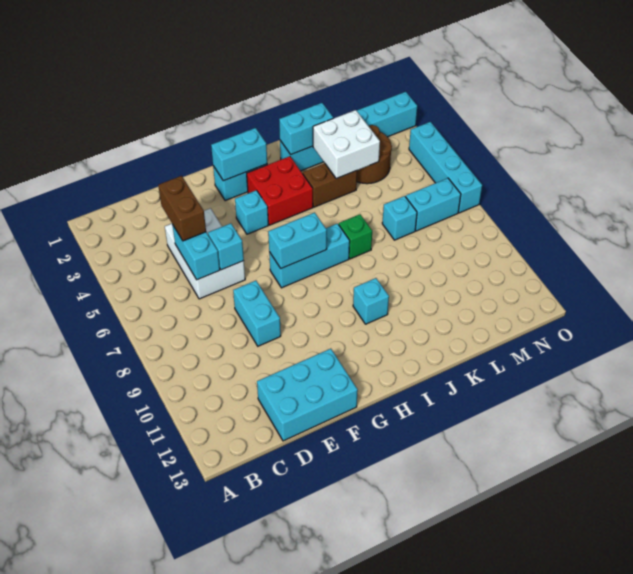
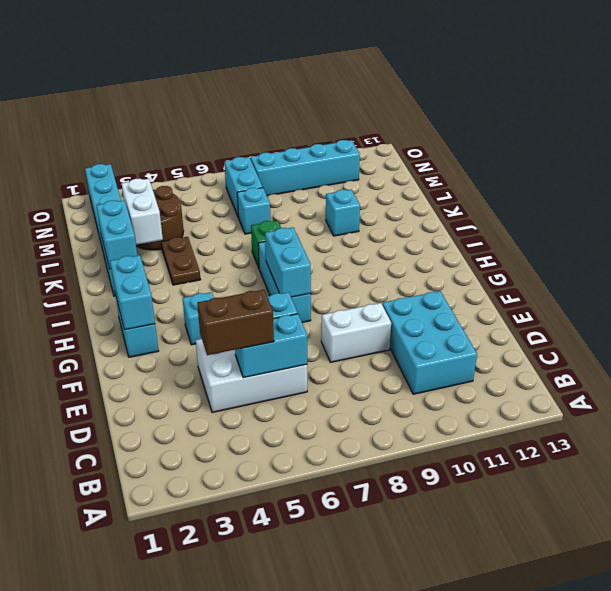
cyan brick D12:F13 level 1 -> cyan brick C10:E11 level 1
cyan brick E8:E9 level 1 -> white brick E8:E9 level 1
red brick H3:I4 level 1 -> none
cyan brick I10 level 1 -> cyan brick K10 level 1
brown brick J4:K4 level 1 -> brown plate J4:K4 level 1
white brick K3:L4 level 2 -> white brick K3:L3 level 2
cyan brick O4:O7 level 1 -> cyan brick N8:N11 level 1

